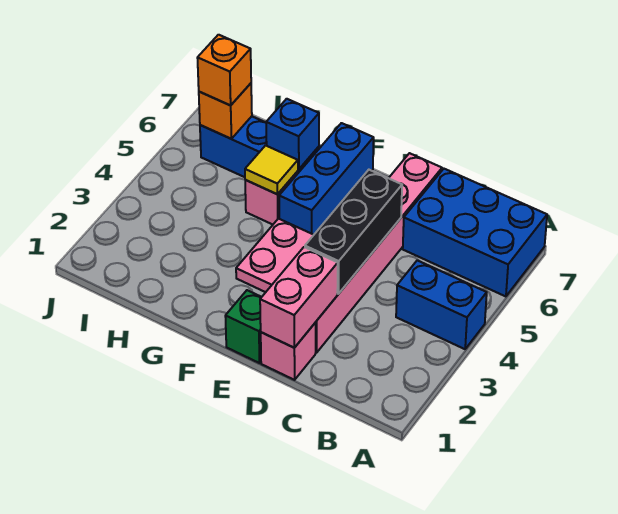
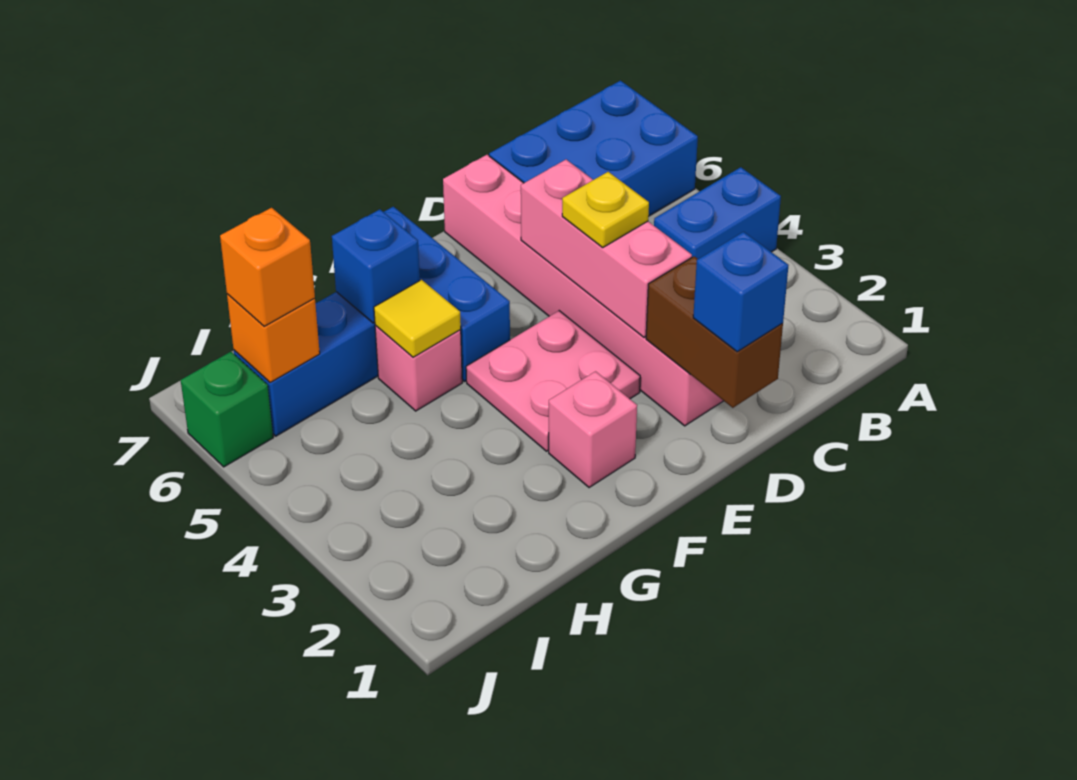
pink brick D1 level 1 -> pink brick F2 level 1
pink brick D1:D2 level 2 -> brown brick D1:D2 level 2
none -> blue brick D1 level 3
black brick D3:D5 level 2 -> pink brick D3:D5 level 2
none -> yellow plate D4 level 3
green brick E1 level 1 -> green brick J6 level 1

